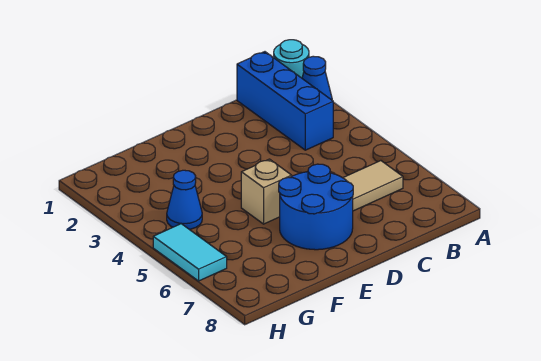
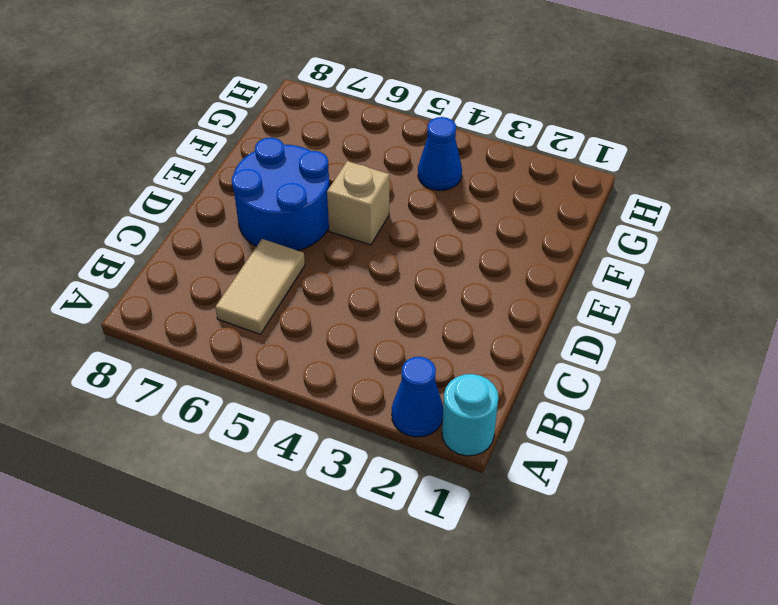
blue brick B1:B3 level 1 -> none
cyan tile H5:H6 level 1 -> none

